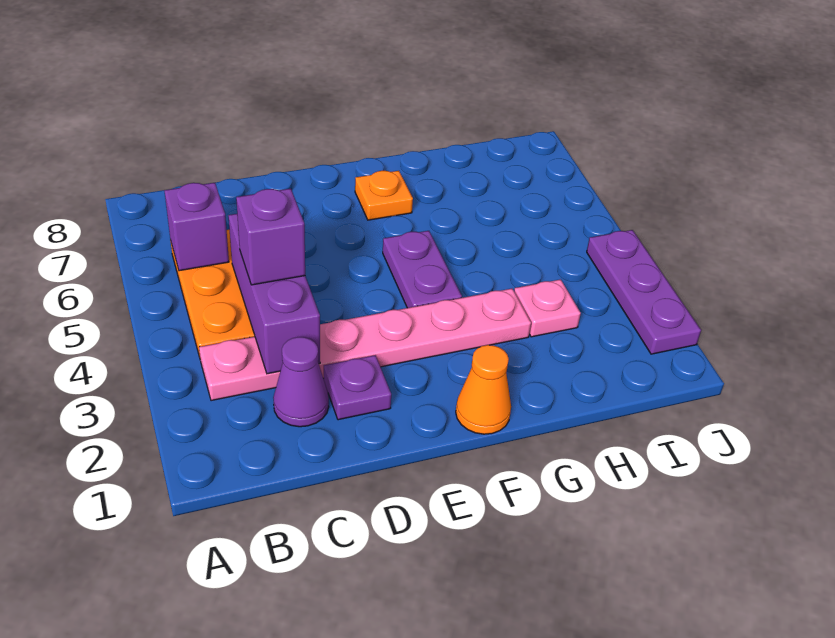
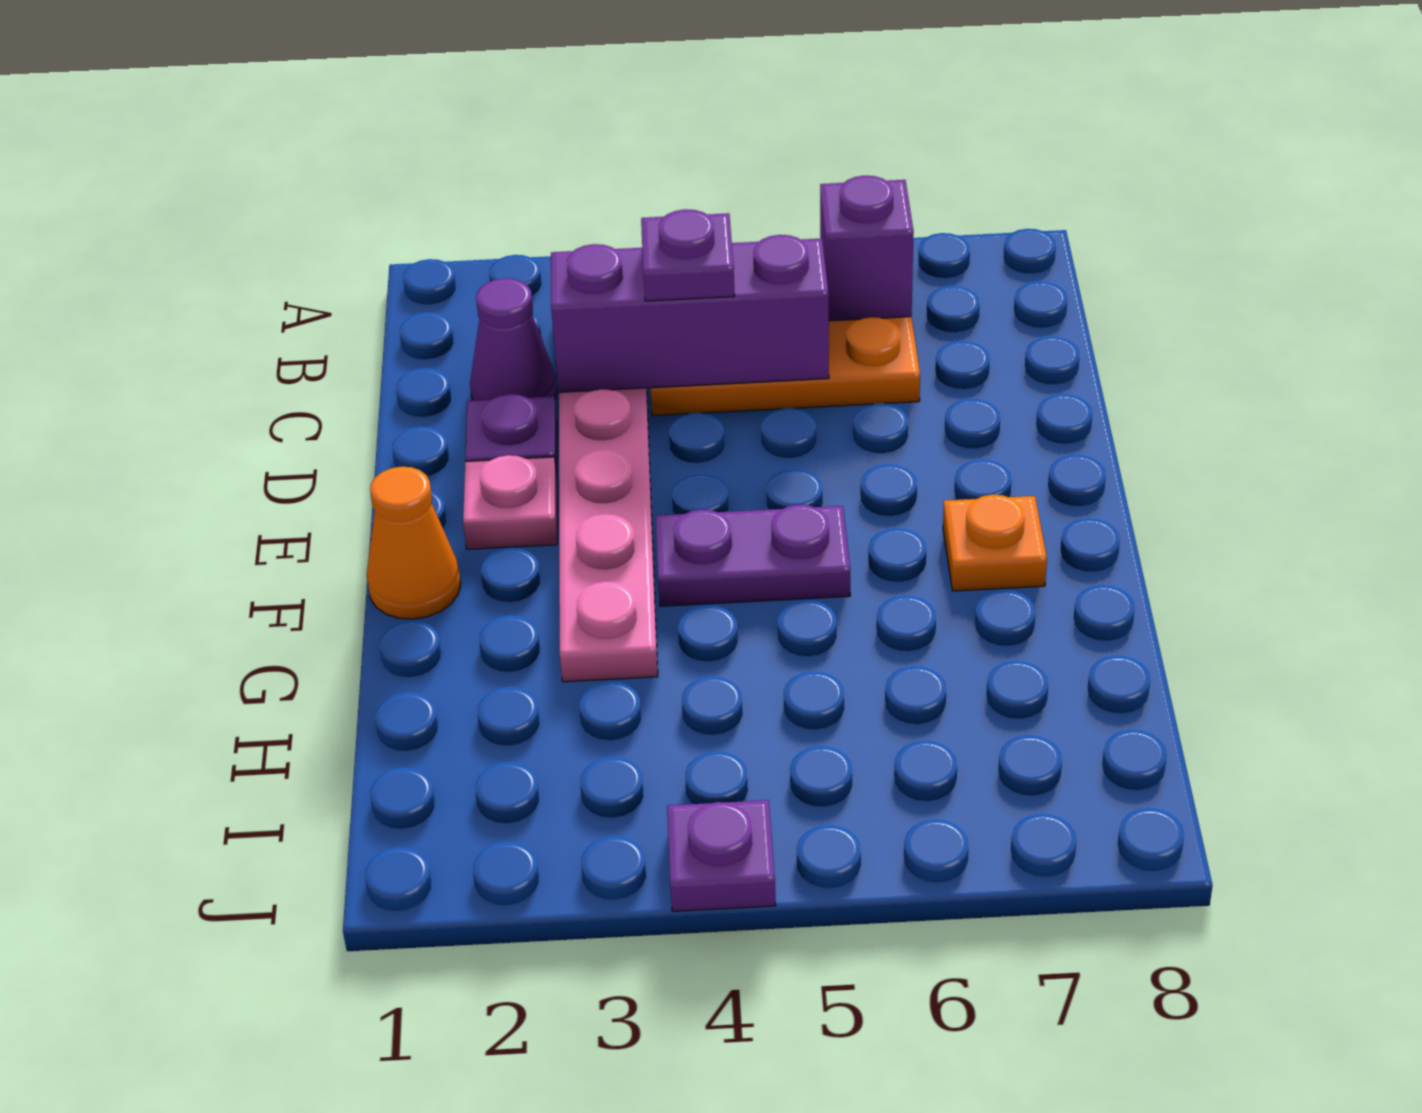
purple brick C4 level 3 -> purple plate C4 level 3
pink plate H3 level 1 -> pink plate E2 level 1
purple plate J2:J4 level 1 -> purple plate J4 level 1

